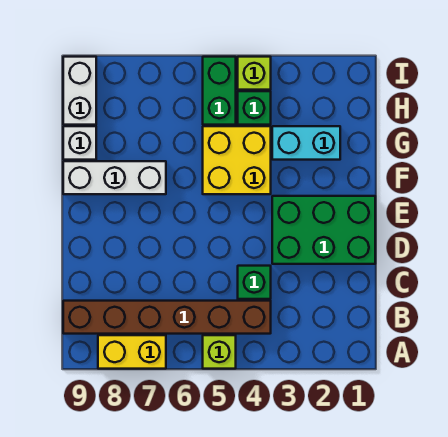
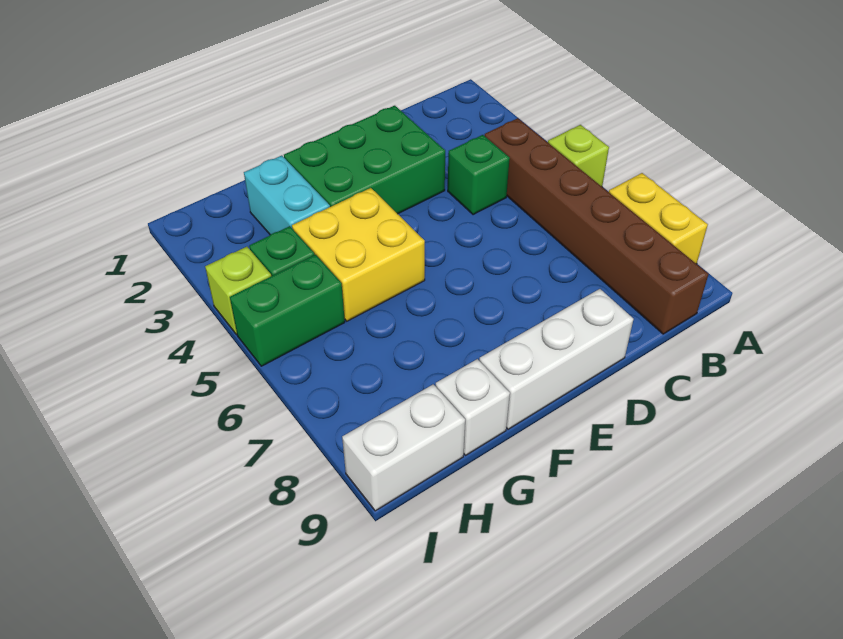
green brick D1:E3 level 1 -> green brick D2:F3 level 1
white brick F7:F9 level 1 -> white brick D9:F9 level 1

